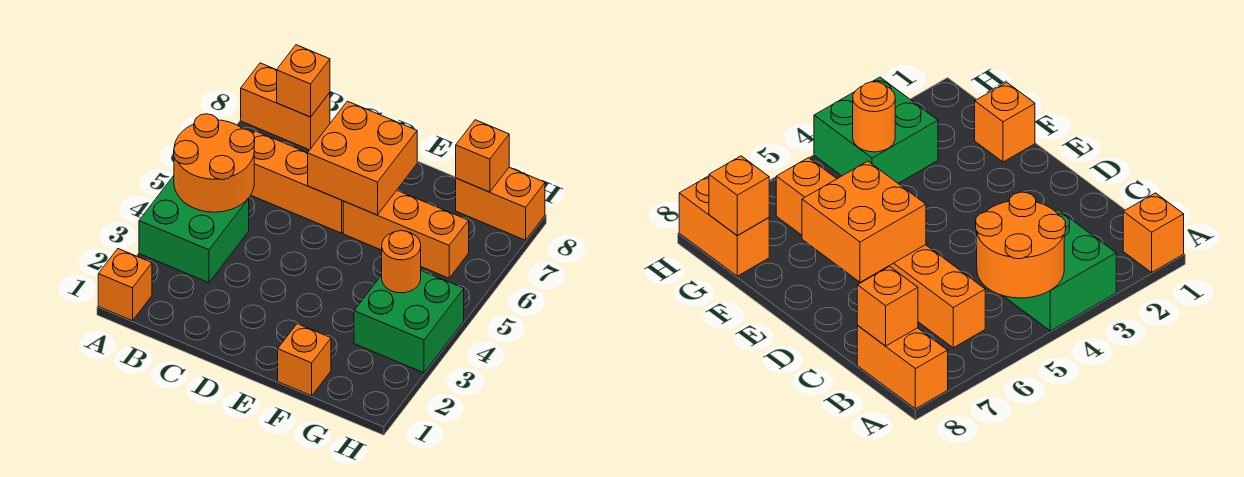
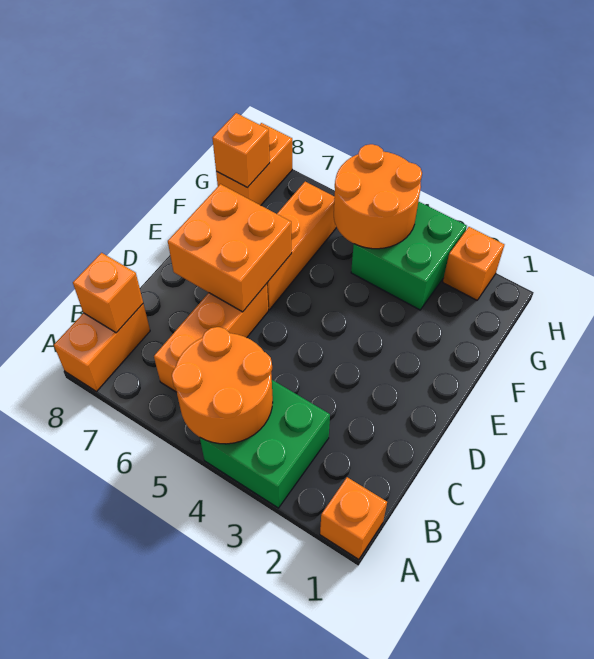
orange brick F1 level 1 -> orange brick H2 level 1
orange round brick G4 level 2 -> orange round brick G4:H5 level 2

